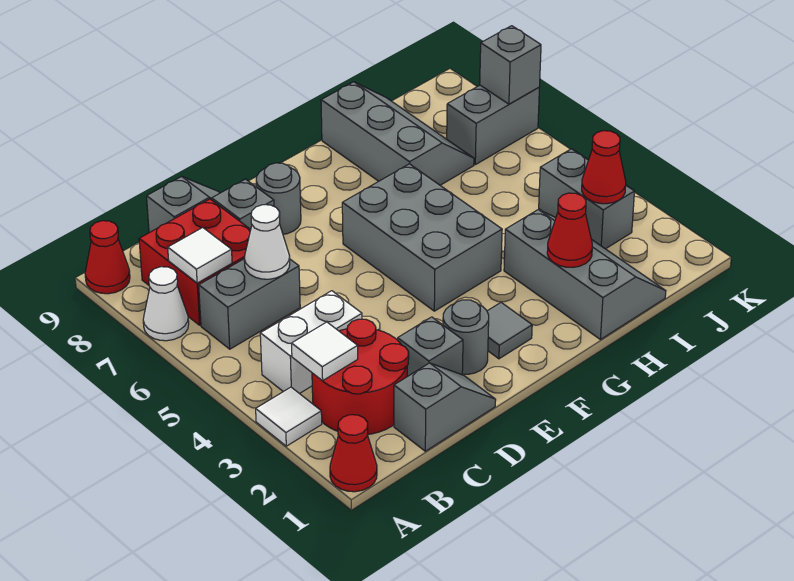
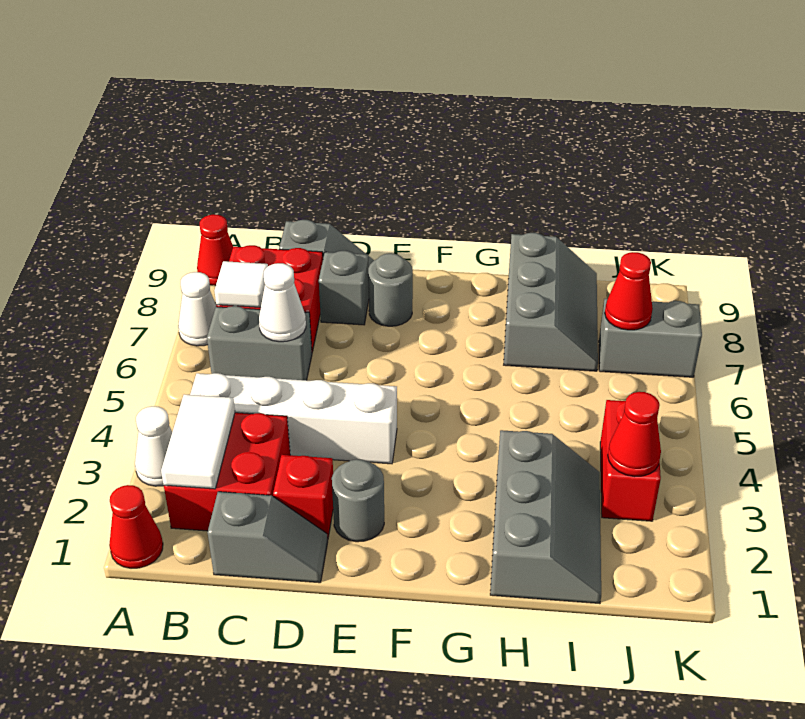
white tile A3 level 1 -> white cone A3 level 1
red round brick B2:C3 level 1 -> red brick B2:C3 level 1
white tile B3 level 2 -> white tile B2:B3 level 2
white brick B4:C4 level 1 -> white brick B4:E4 level 1
grey brick D2 level 1 -> red brick D2 level 1
grey tile F2 level 1 -> none
grey brick F4:G6 level 1 -> none
red cone H2 level 2 -> red cone J7 level 2
grey brick J3:J4 level 1 -> red brick J3:J4 level 1
grey brick K7 level 2 -> none

